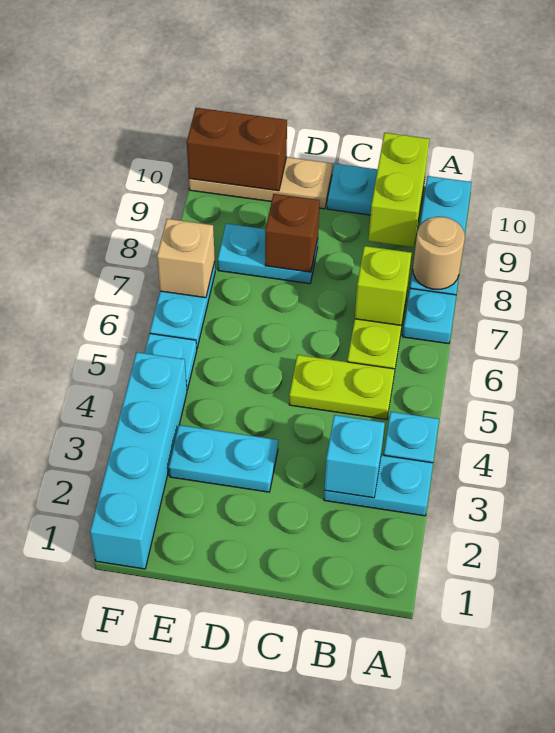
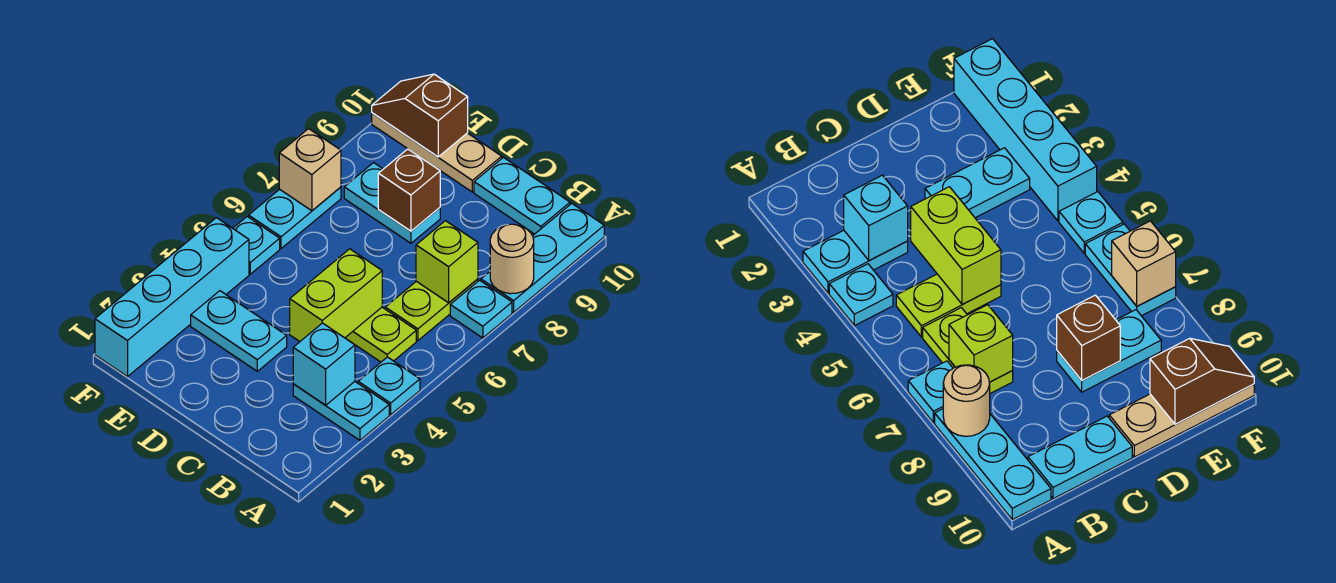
lime brick B9:B10 level 2 -> lime brick C4:C5 level 2
brown brick E10:F10 level 2 -> brown slope E10:F10 level 2 top E

